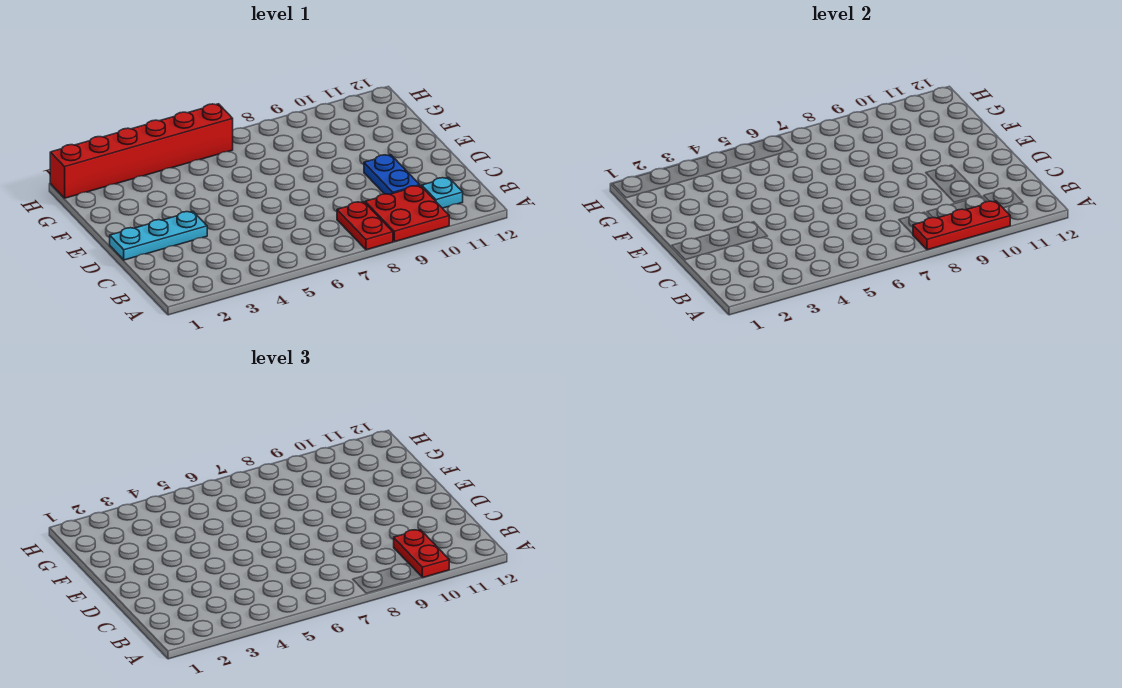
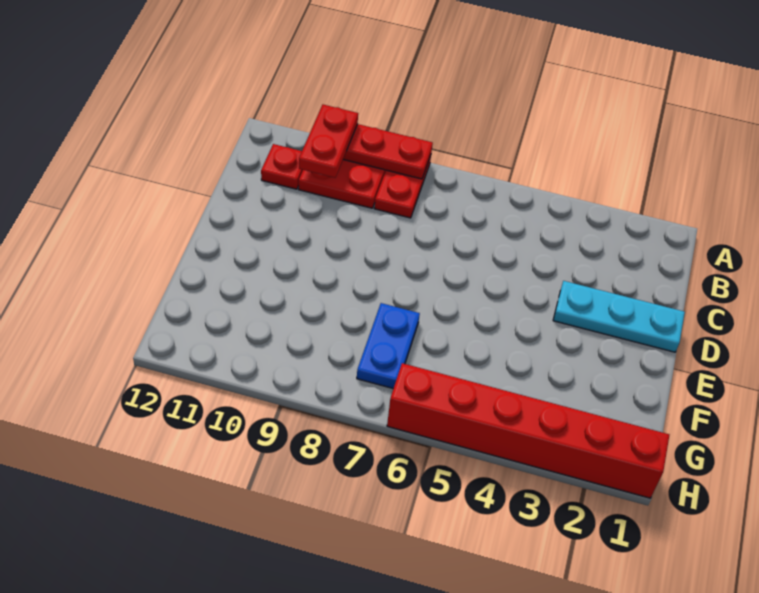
cyan plate B11 level 1 -> red plate B11 level 1
blue plate C10:D10 level 1 -> blue plate F7:G7 level 1

